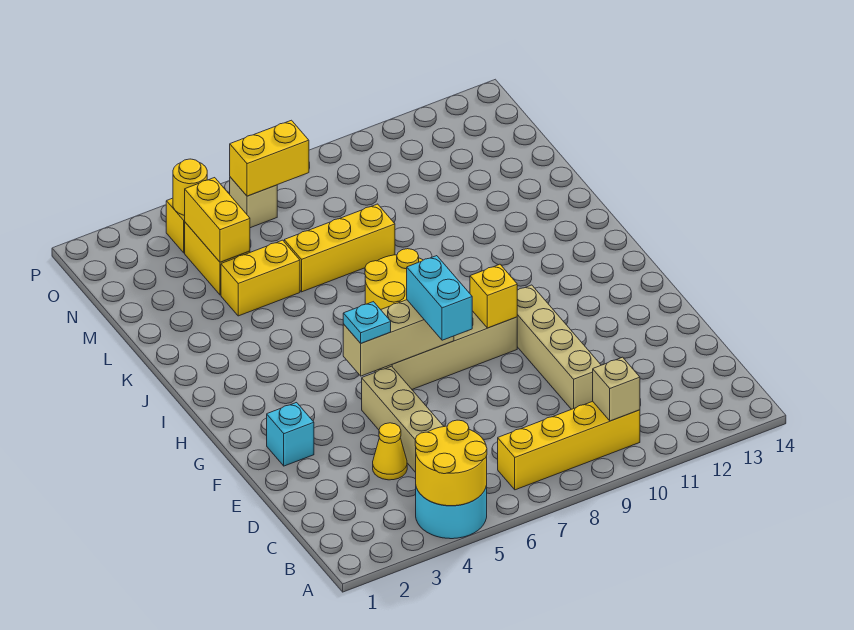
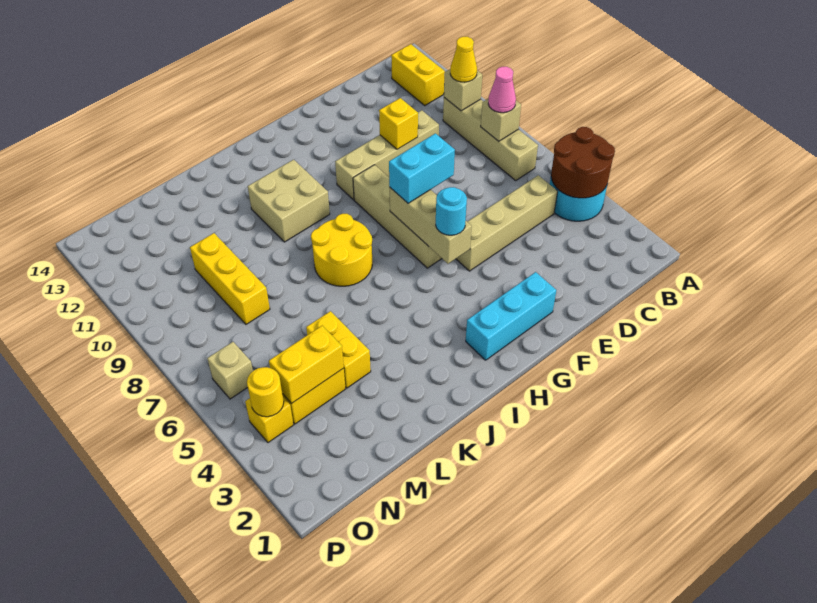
yellow round brick A4:B5 level 2 -> brown round brick A4:B5 level 2
yellow brick B7:B10 level 1 -> tan brick B7:B10 level 1
none -> tan brick B8 level 2
none -> pink cone B8 level 3
yellow cone D4 level 1 -> yellow cone B10 level 3
cyan brick F2 level 1 -> cyan brick F2:H2 level 1
cyan plate G5 level 3 -> cyan round brick G5 level 3
yellow brick G9 level 2 -> yellow brick E10 level 2
none -> tan brick I10:J11 level 1
yellow brick L6:L8 level 1 -> yellow brick M8:M10 level 1
yellow brick O6:O7 level 2 -> yellow brick B12:B13 level 1

